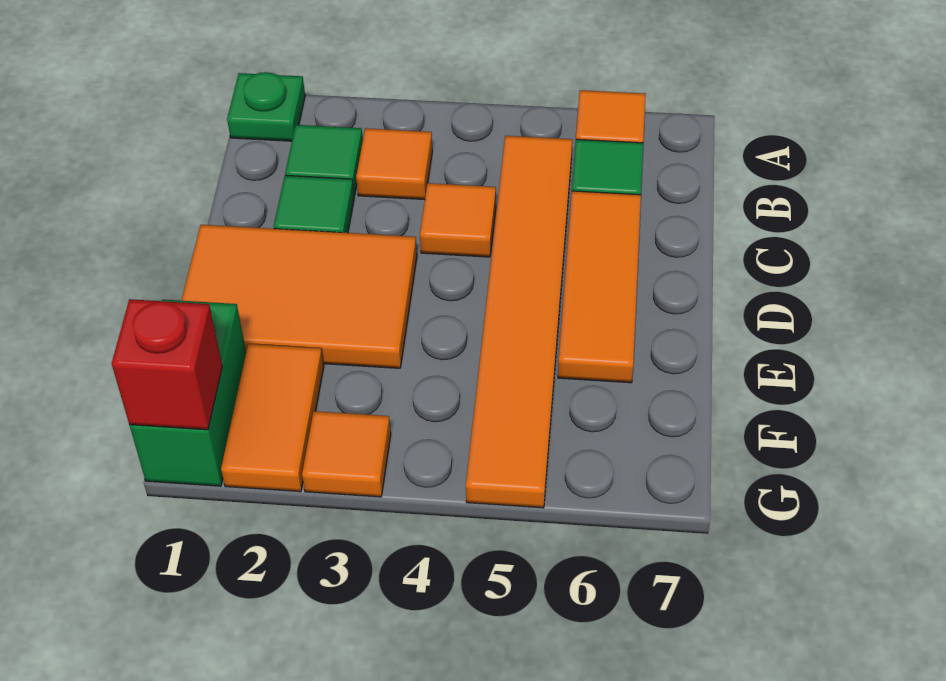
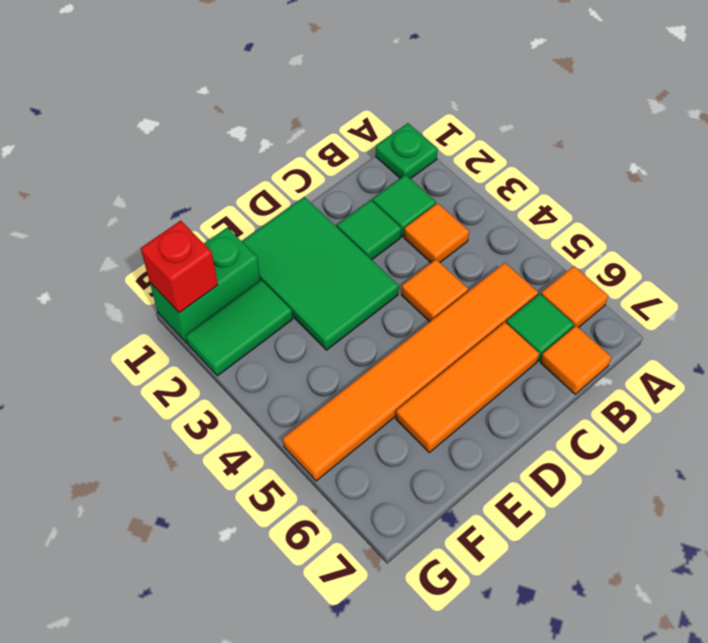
orange tile D1:E3 level 1 -> green tile D1:E3 level 1
orange tile F2:G2 level 1 -> green tile F2:G2 level 1
orange tile G3 level 1 -> orange tile B7 level 1

